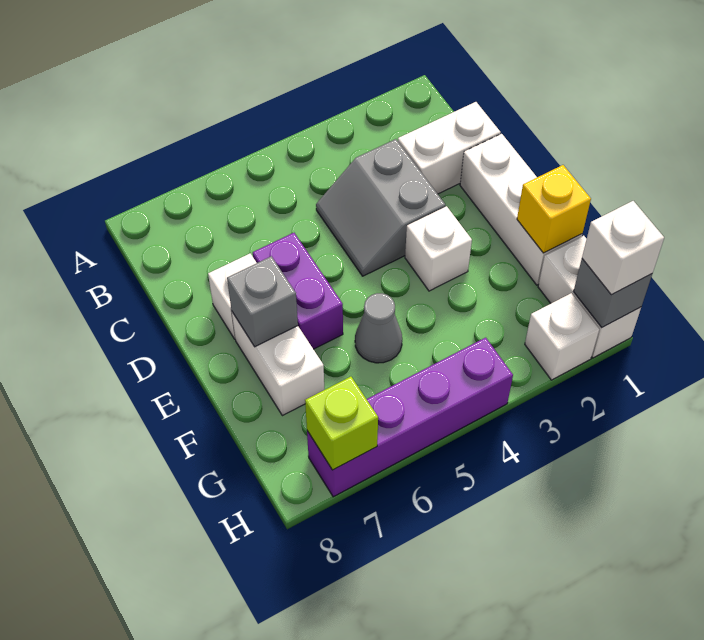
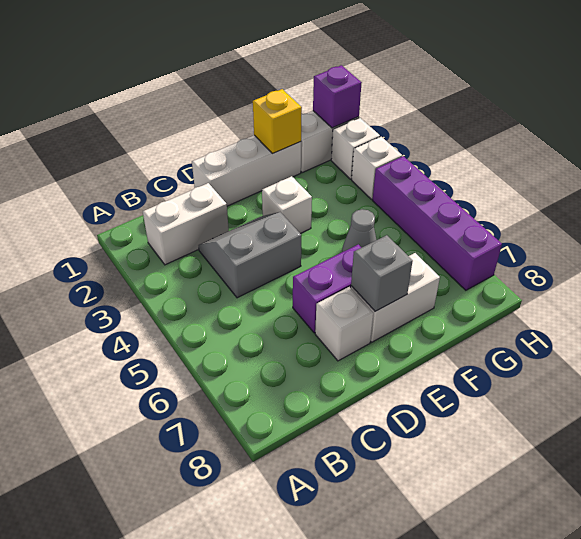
white brick C1:C2 level 1 -> white brick B2:C2 level 1
grey slope C3:D4 level 1 top 3 -> grey slope C3:D4 level 1 top 4
grey brick H1 level 2 -> purple brick H1 level 2
white brick H1 level 3 -> white brick H3 level 1
lime brick H7 level 2 -> none

